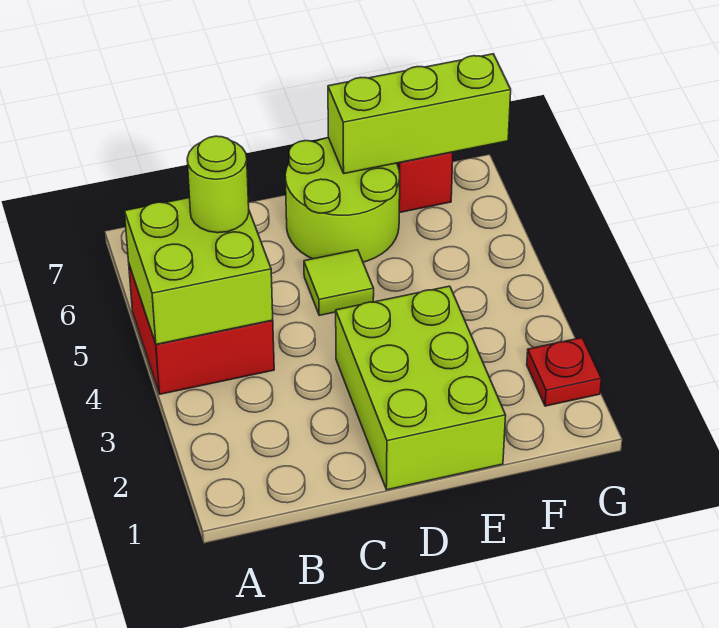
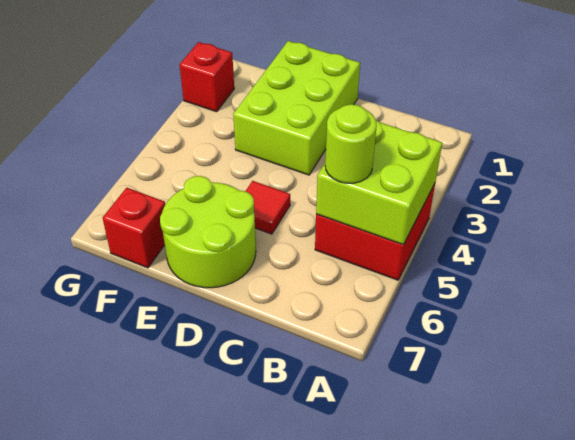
lime tile D5 level 1 -> red tile D5 level 1
lime brick E7:G7 level 2 -> none
red plate G2 level 1 -> red brick G2 level 1

